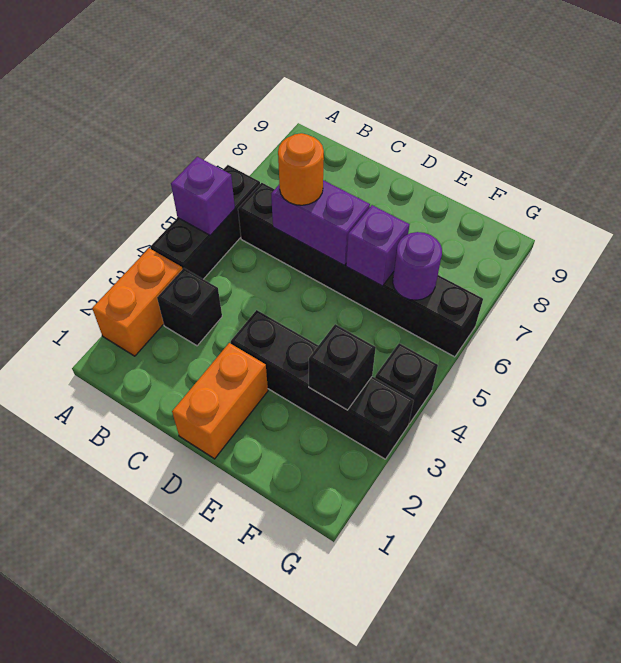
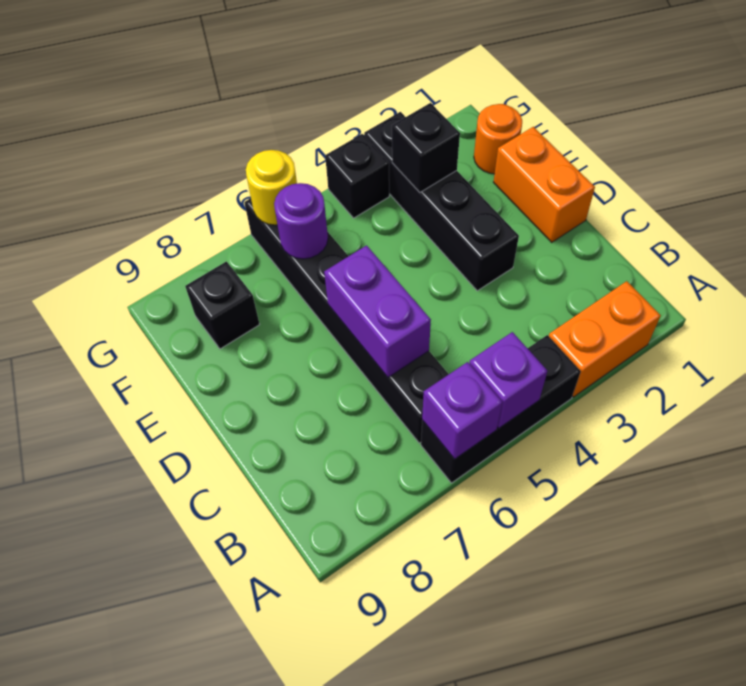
black brick B3 level 1 -> black brick F8 level 1
orange round brick C6 level 3 -> orange round brick F1 level 1
orange brick D1:D2 level 1 -> orange brick D1:E1 level 1
purple brick E6 level 2 -> purple brick A6 level 2
none -> yellow round brick G6 level 2

